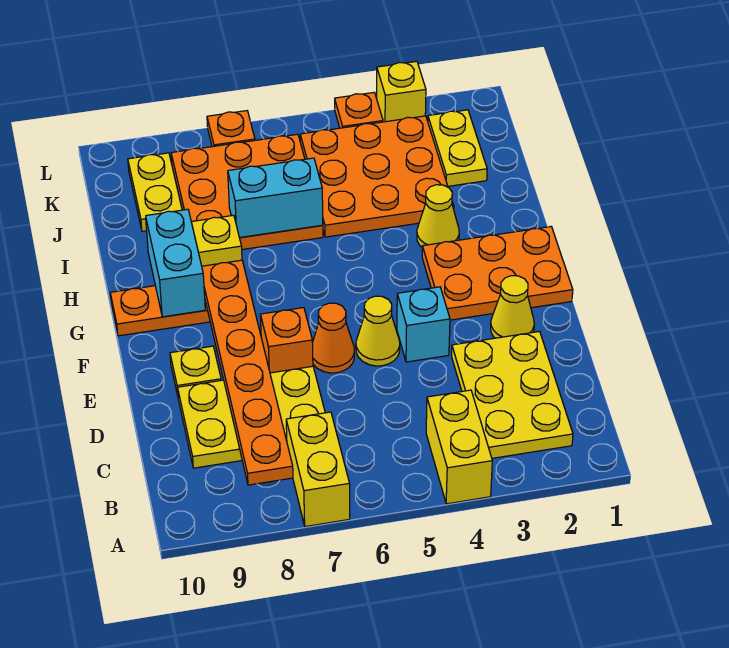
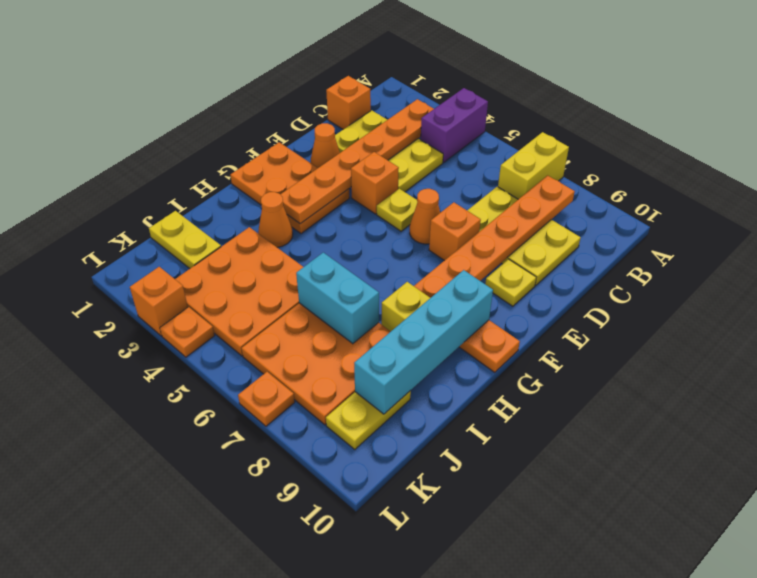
yellow brick A4:B4 level 1 -> purple brick A4:B4 level 1
yellow plate B2:D3 level 1 -> yellow plate C2:D4 level 1
none -> orange plate B3:G3 level 2
none -> orange brick C1 level 1
yellow cone E2 level 1 -> orange cone E2 level 1
cyan brick E4 level 1 -> orange brick E4 level 1
yellow cone E5 level 1 -> yellow plate E5 level 1
cyan brick G9:H9 level 2 -> cyan brick G9:J9 level 2
yellow cone H3 level 1 -> orange cone H3 level 1
yellow plate J2:K2 level 1 -> yellow plate J1:J2 level 1
yellow brick L3 level 1 -> orange brick L3 level 1

